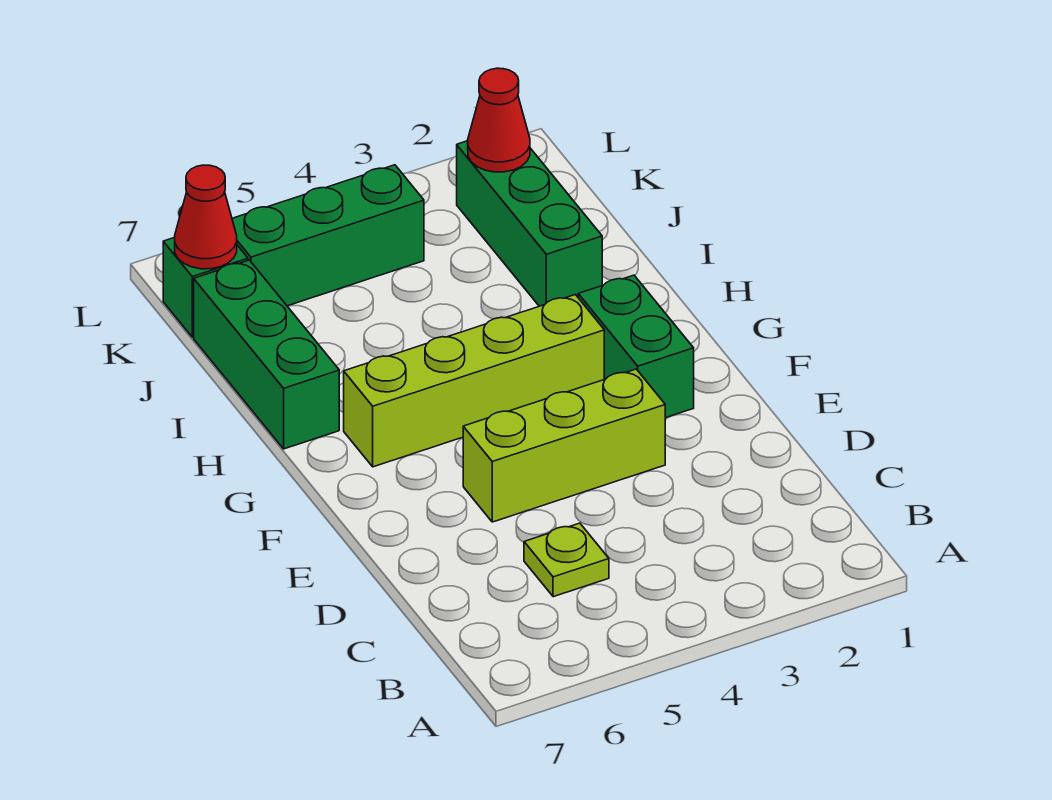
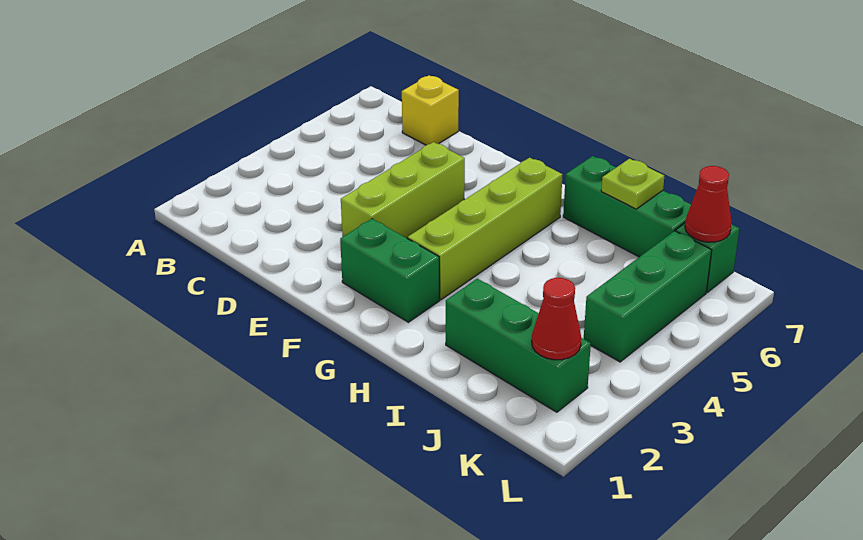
lime plate C5 level 1 -> lime plate I7 level 2
none -> yellow brick C7 level 1

